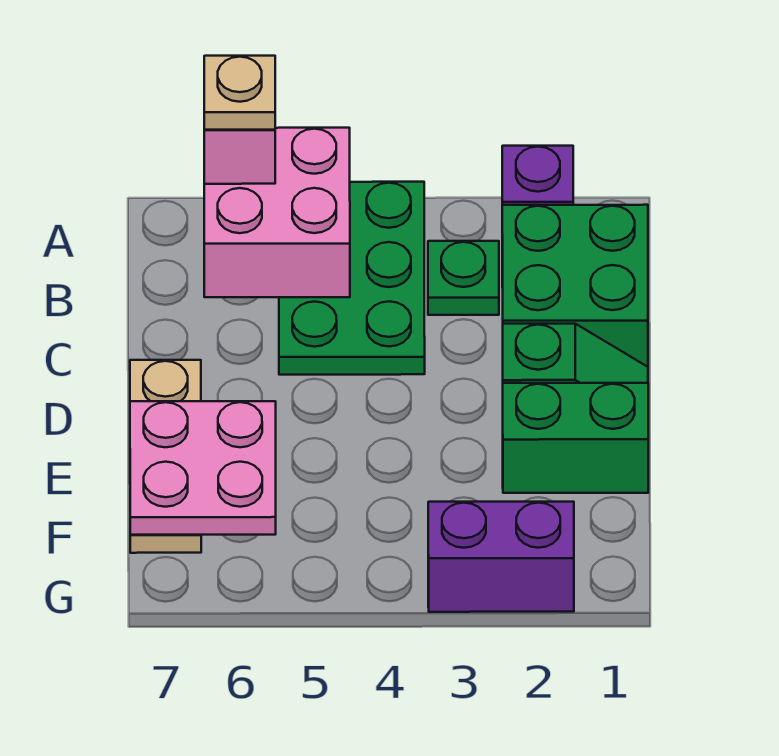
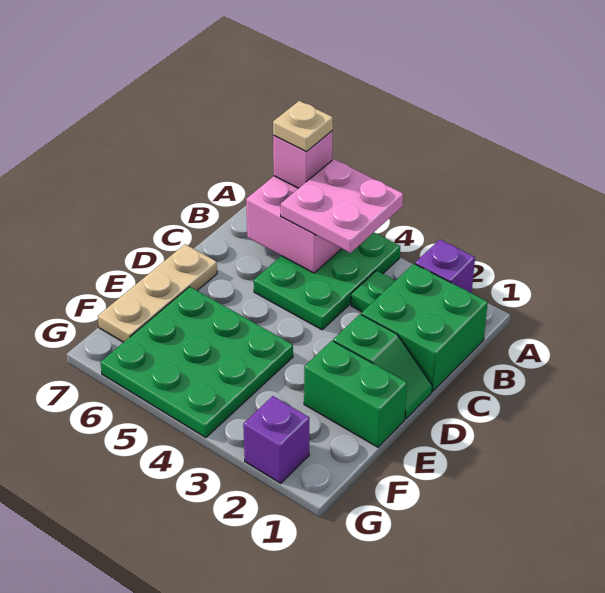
none -> green plate E4:G6 level 1
pink plate E6:F7 level 2 -> pink plate A4:B5 level 3
purple brick G2:G3 level 1 -> purple brick G2 level 1

